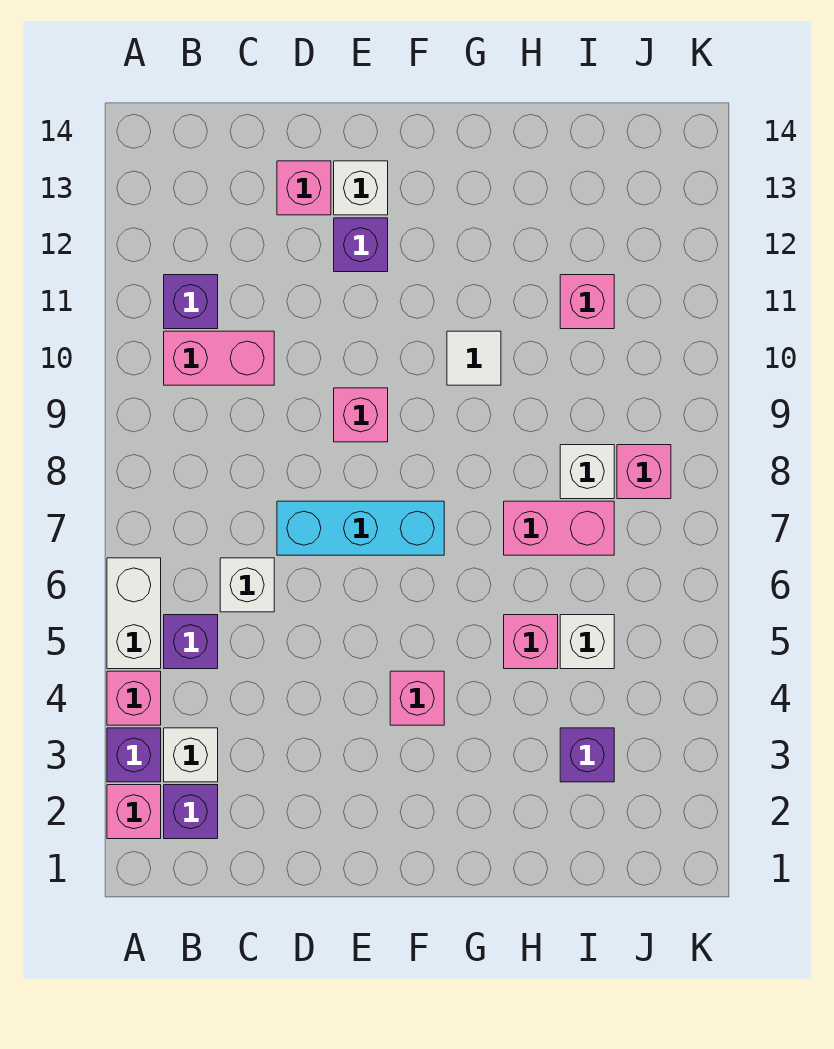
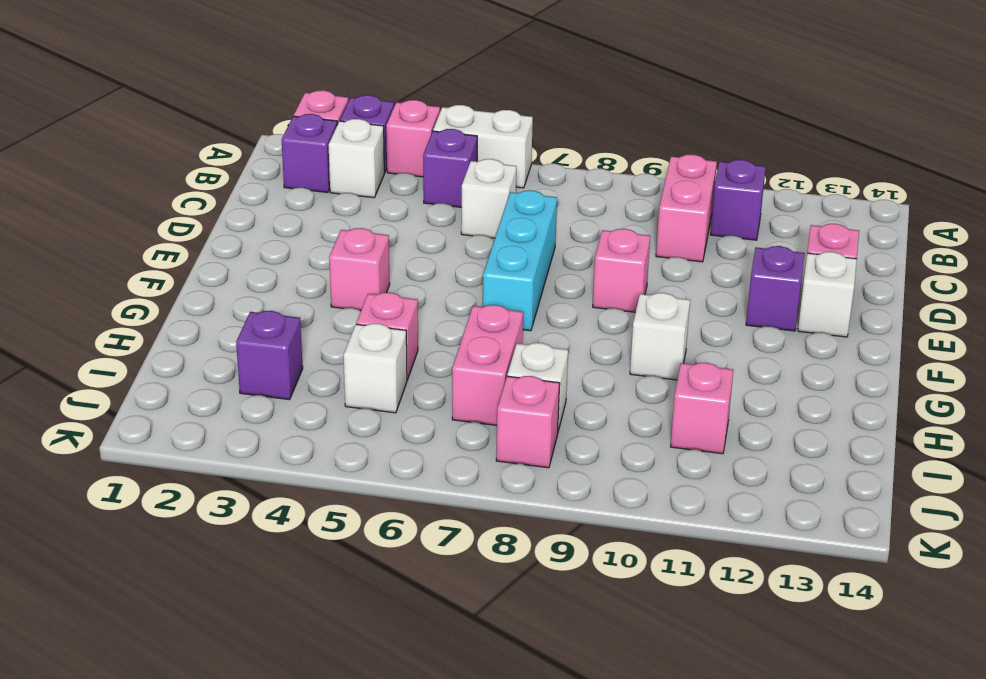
white tile G10 level 1 -> white brick G10 level 1

